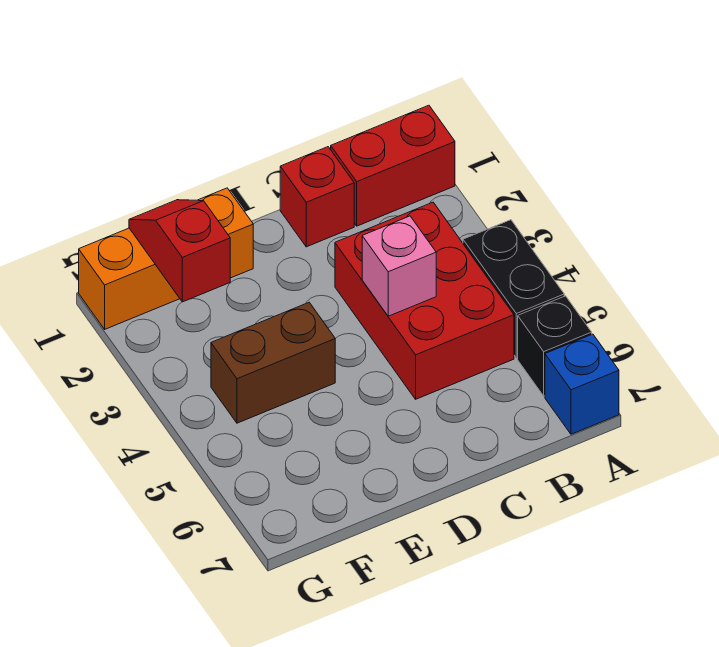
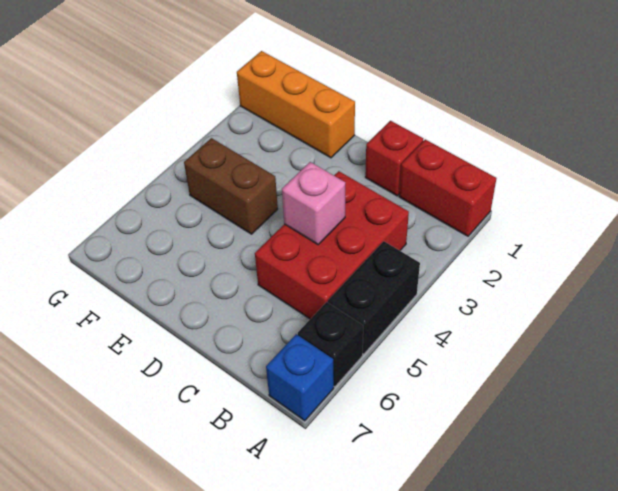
red slope F1:F2 level 2 top 2 -> none

